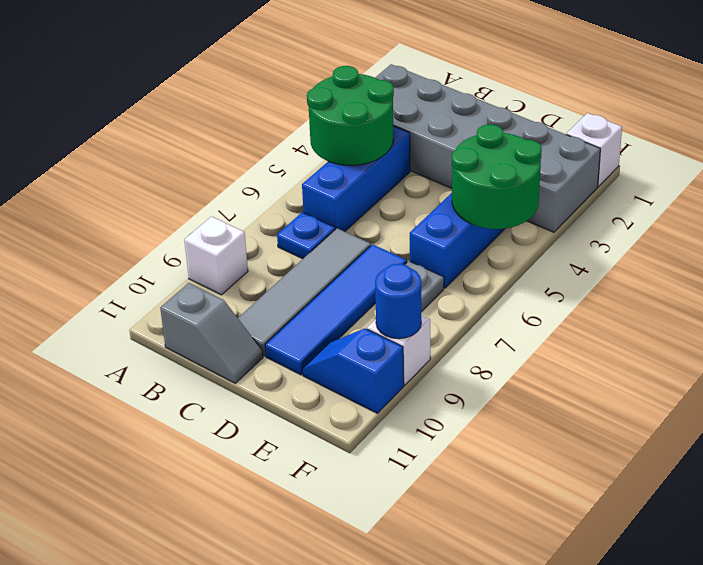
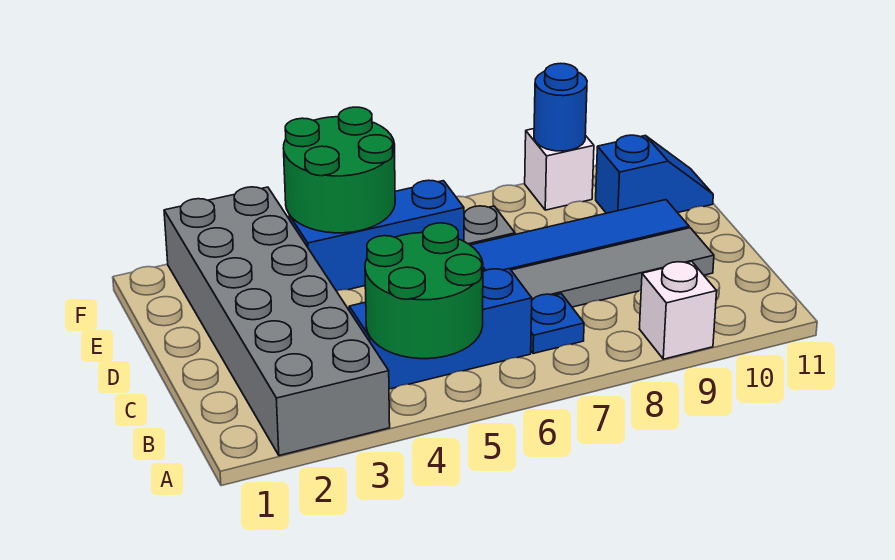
grey slope B11:C11 level 1 top B -> none
blue slope E10:F10 level 1 top F -> blue slope E10:E11 level 1 top 10
white brick F1 level 1 -> none

